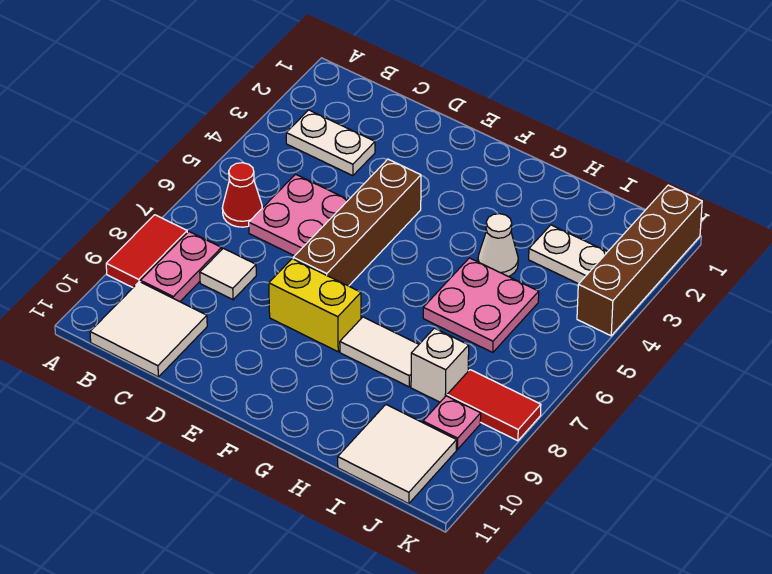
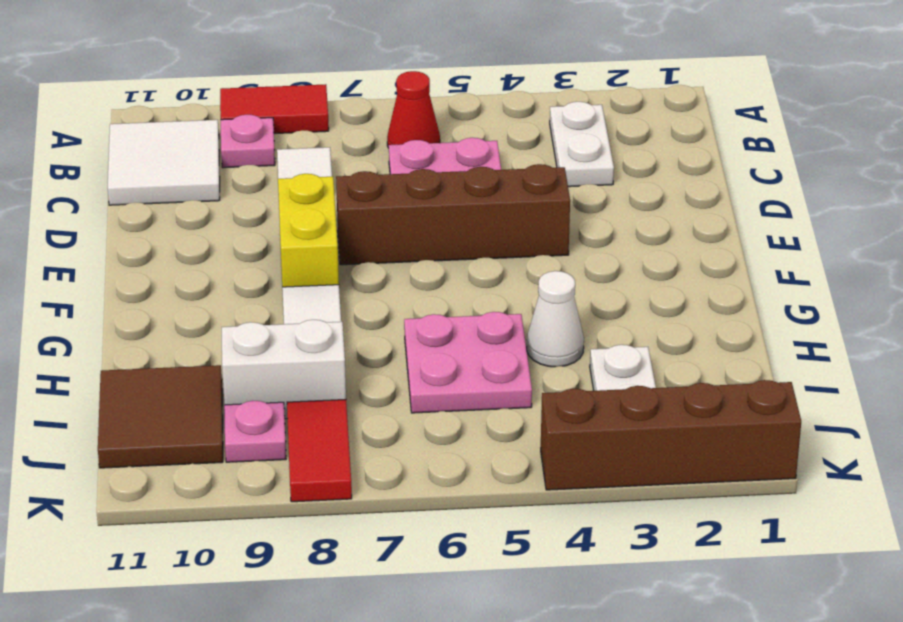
pink plate B8:B9 level 1 -> pink plate B9 level 1
white brick I8 level 1 -> white brick I8:I9 level 1
white tile I10:J11 level 1 -> brown tile I10:J11 level 1

